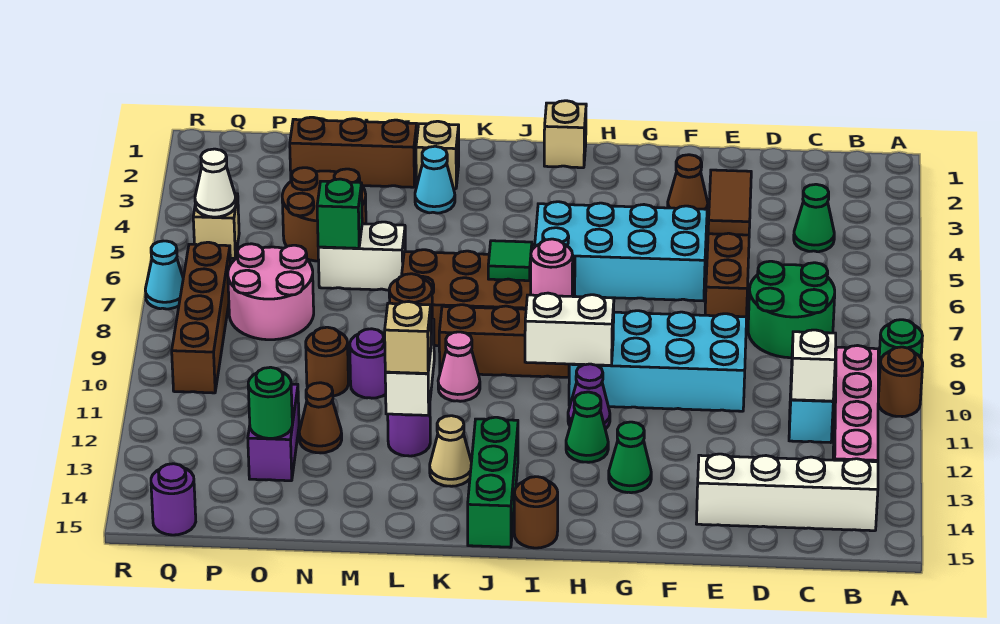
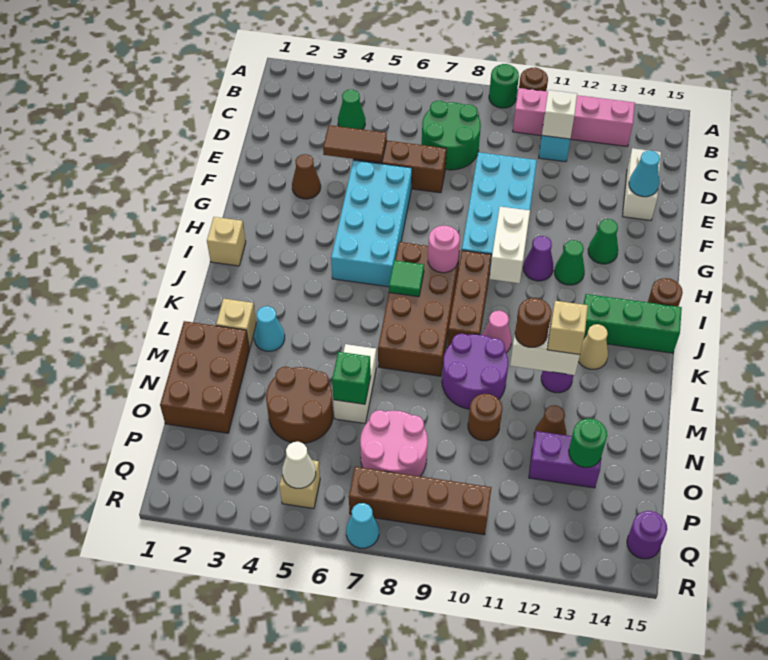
white brick B14:E14 level 1 -> white brick D14:E14 level 1
none -> cyan cone E14 level 2
brown brick M2:O2 level 1 -> brown brick M1:O2 level 1
purple round brick M10 level 1 -> purple round brick L9:M10 level 1

